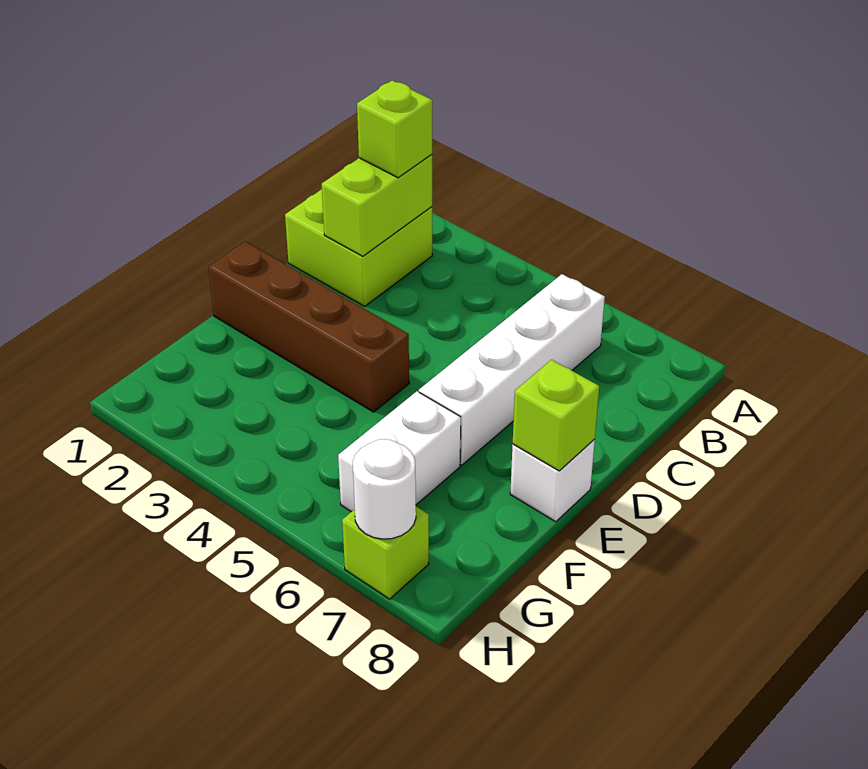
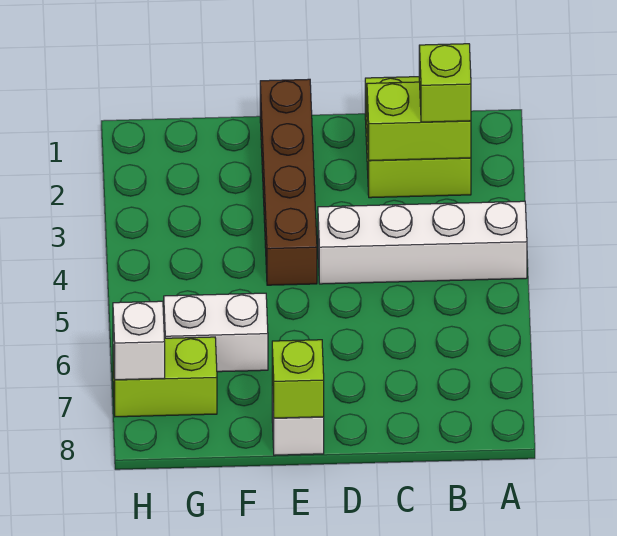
white brick B6:E6 level 1 -> white brick A4:D4 level 1
lime brick H7 level 1 -> lime brick G7:H7 level 1
white round brick H7 level 2 -> white brick H7 level 2

